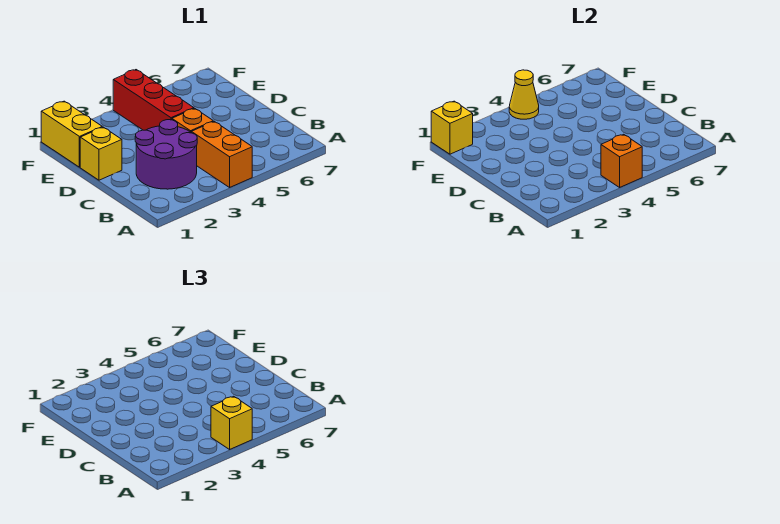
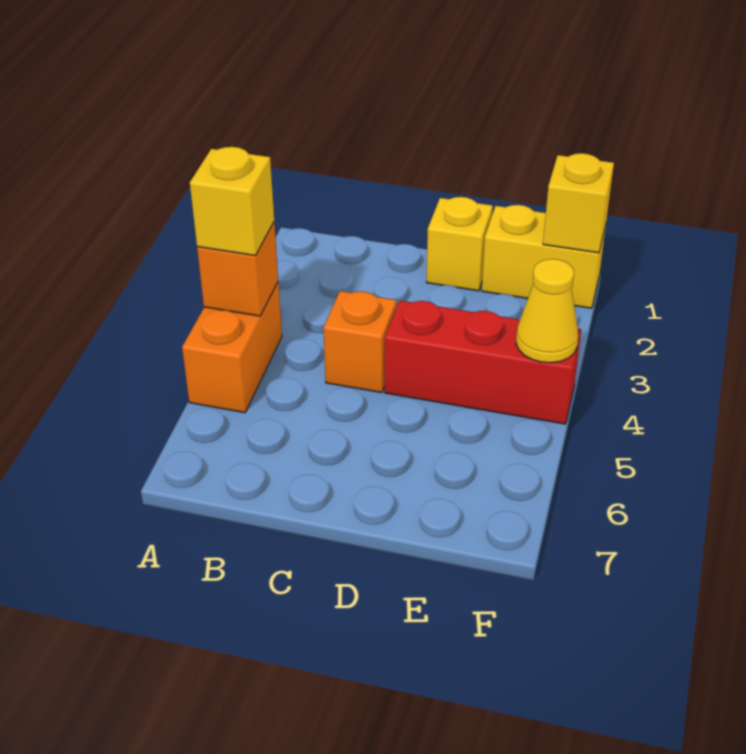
orange brick A4:B4 level 1 -> orange brick A4:A5 level 1
purple round brick B2:C3 level 1 -> none

